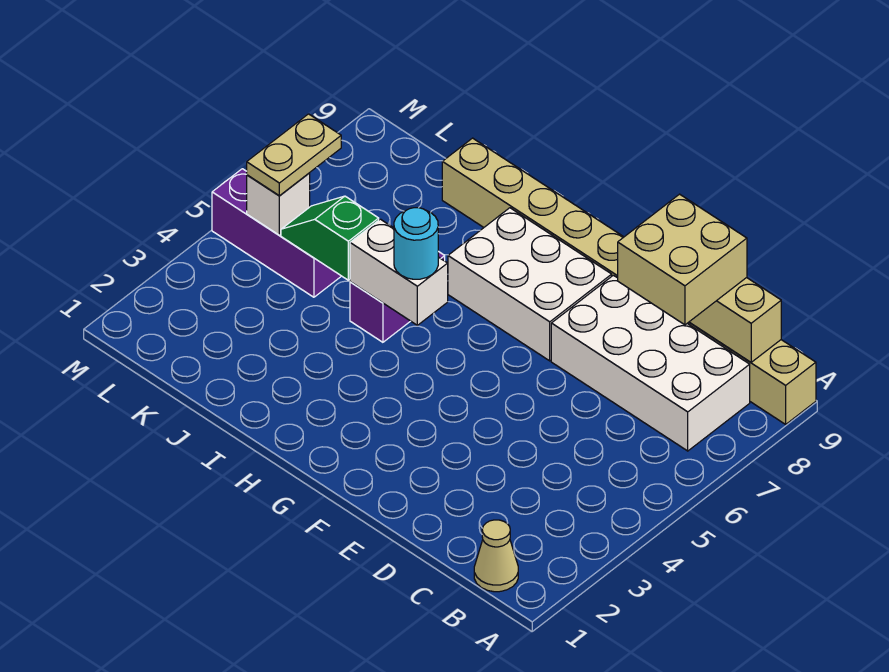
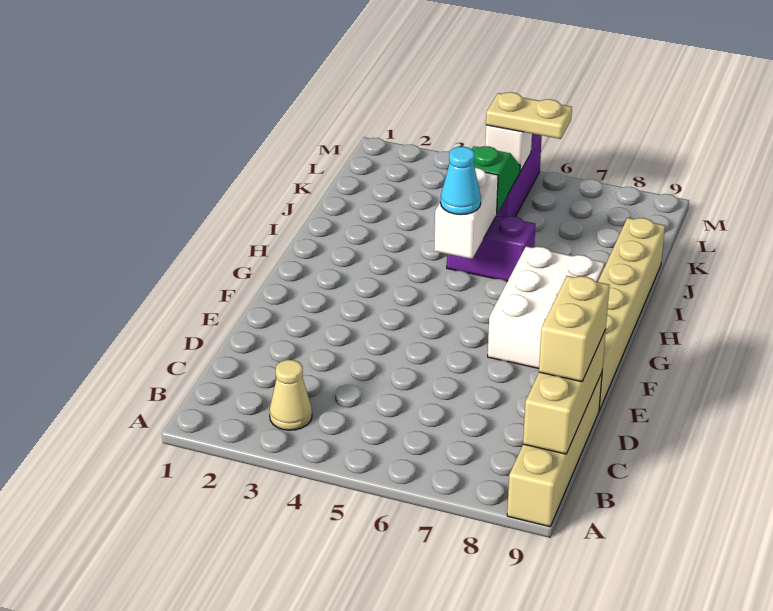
tan cone B1 level 1 -> tan cone B3 level 1
white brick B7:E8 level 1 -> none
tan brick C8:D9 level 3 -> tan brick C9:D9 level 3
cyan round brick H5 level 3 -> cyan cone H5 level 3

